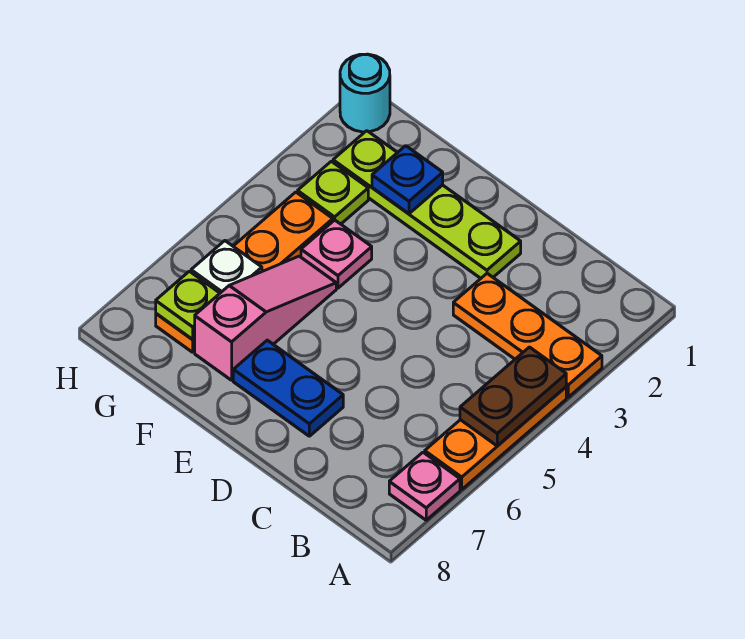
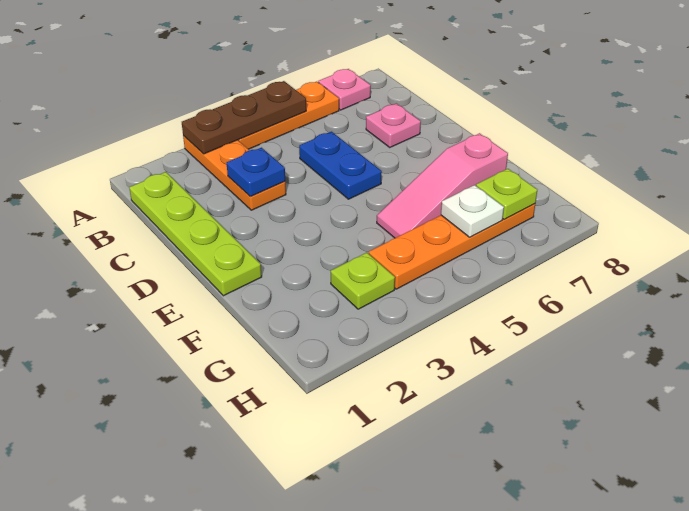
brown plate A4:A5 level 2 -> brown plate A3:A5 level 2
lime plate D2:G2 level 1 -> lime plate B1:E1 level 1
blue plate D7:E7 level 1 -> blue plate C5:D5 level 1
blue plate F2 level 2 -> blue plate C3 level 2
pink plate F4 level 1 -> pink plate C7 level 1
cyan round brick H1 level 1 -> none

